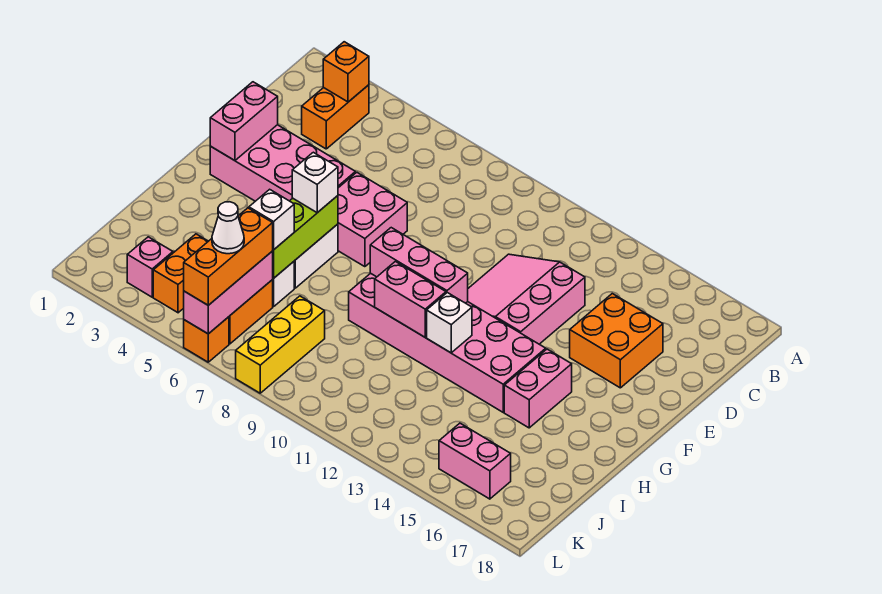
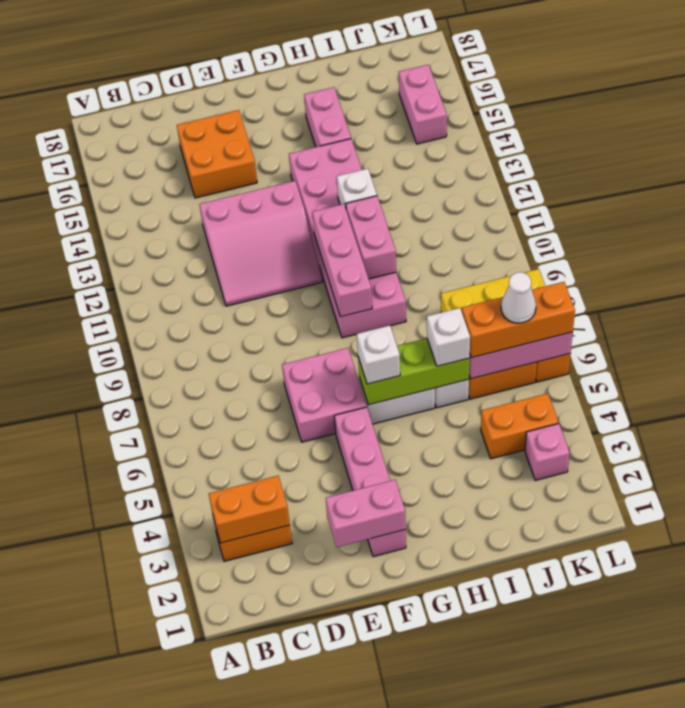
orange brick B3 level 2 -> orange brick B3:C3 level 2
pink brick E2:F5 level 1 -> pink brick F2:F5 level 1
pink brick G15:H15 level 1 -> pink brick H15:H16 level 1

